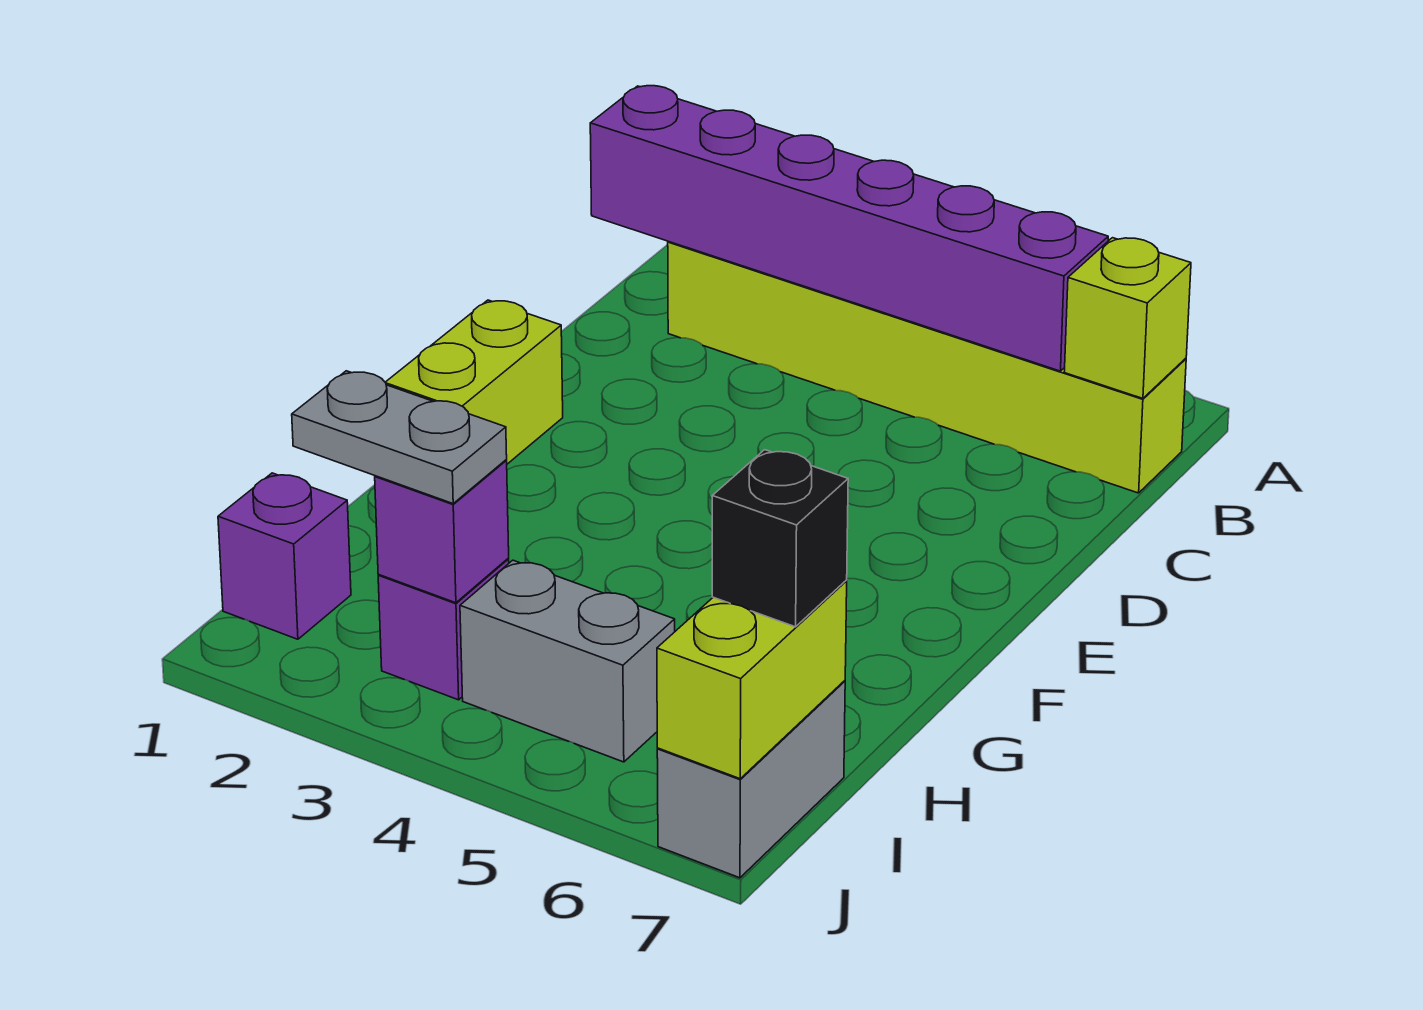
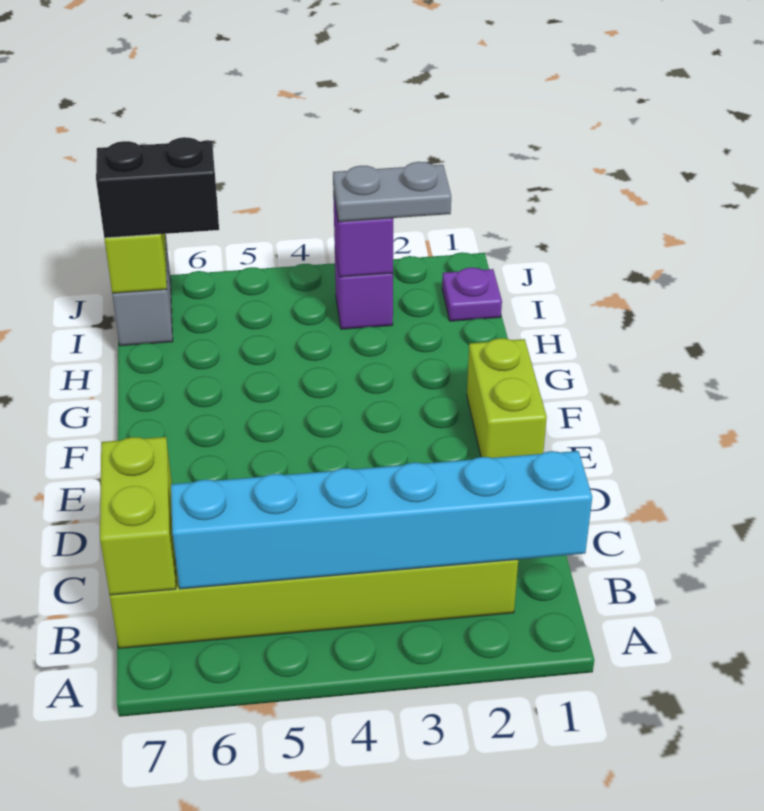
purple brick B1:B6 level 2 -> cyan brick B1:B6 level 2
lime brick B7 level 2 -> lime brick B7:C7 level 2
purple brick I1 level 1 -> purple plate I1 level 1
grey brick I4:I5 level 1 -> none
black brick I7 level 3 -> black brick I6:I7 level 3

